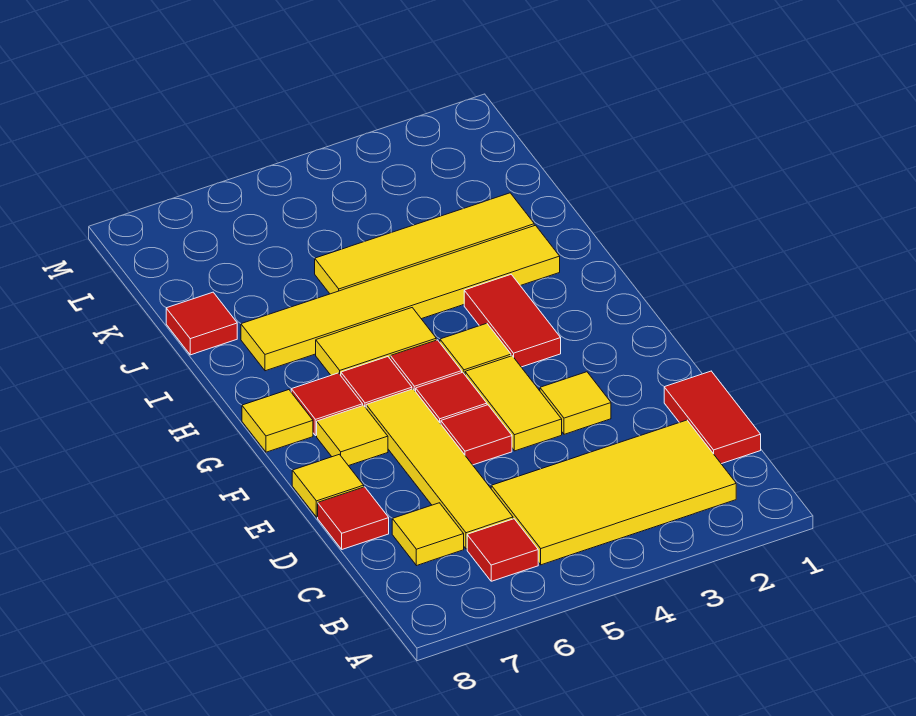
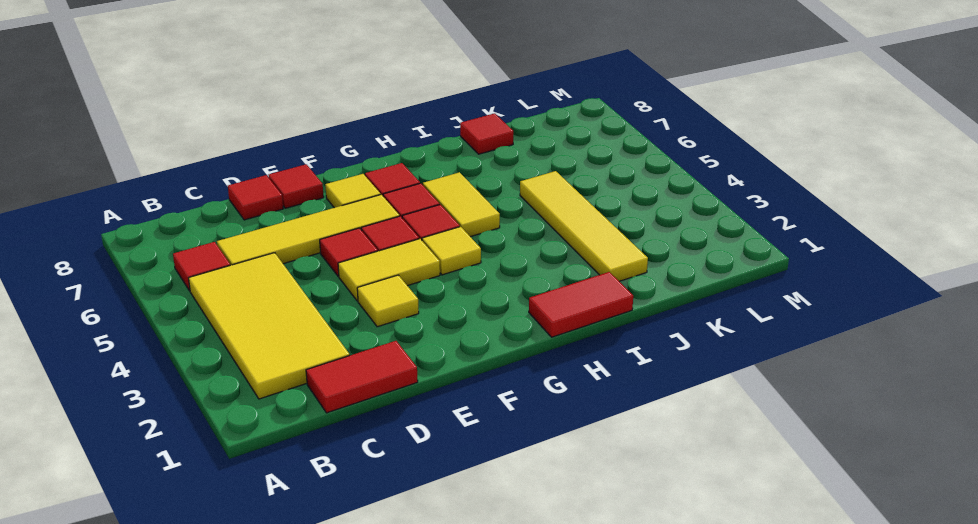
yellow tile C7 level 1 -> none
yellow tile E8 level 1 -> red tile E8 level 1
red tile G3:H3 level 1 -> red tile H1:I1 level 1
yellow tile G8 level 1 -> none
yellow tile I2:I7 level 1 -> none

